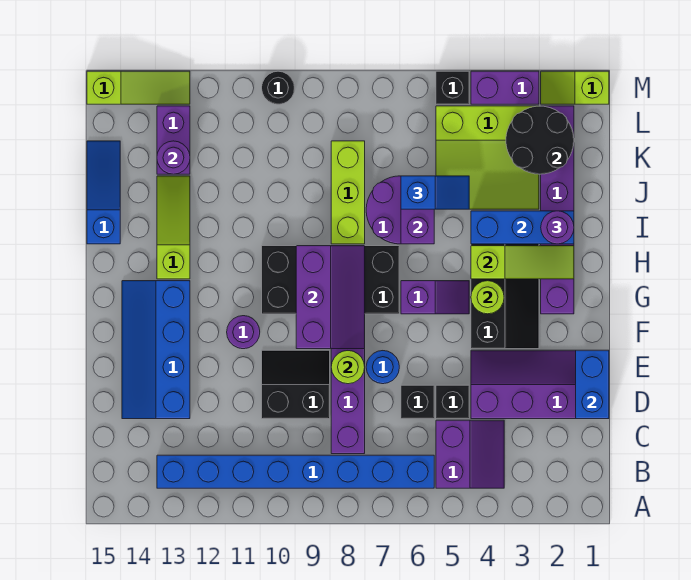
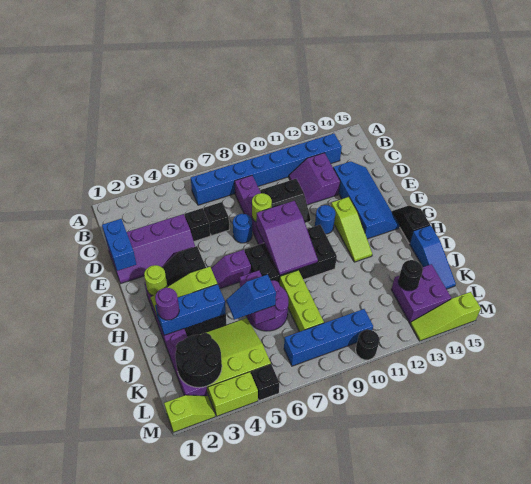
purple slope B4:C5 level 1 top 5 -> purple slope C11:D12 level 1 top 12
purple slope F8:H9 level 2 top 9 -> purple slope F8:H9 level 2 top F
purple round brick F11 level 1 -> blue round brick F11 level 1
lime round brick G4 level 2 -> lime round brick G2 level 2
none -> black slope G15:H15 level 1 top H
lime slope H13:J13 level 1 top H -> lime slope F12:H12 level 1 top F
purple brick K13:L13 level 1 -> purple brick K13:L14 level 1
purple round brick K13 level 2 -> black round brick K13 level 2
none -> blue brick L7:L10 level 1
purple brick M3:M4 level 1 -> lime brick M3:M4 level 1

